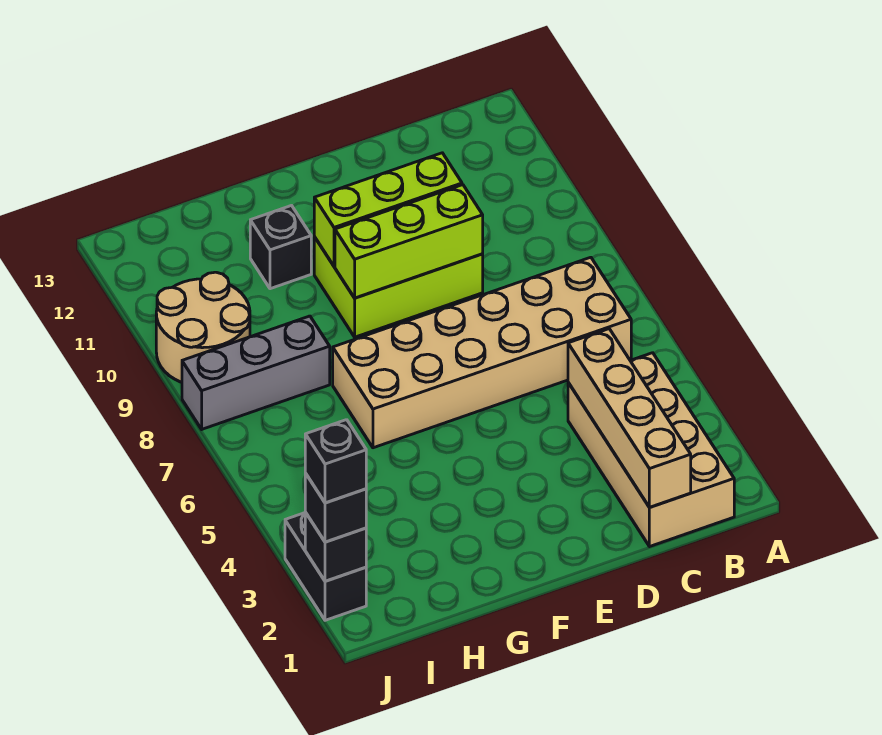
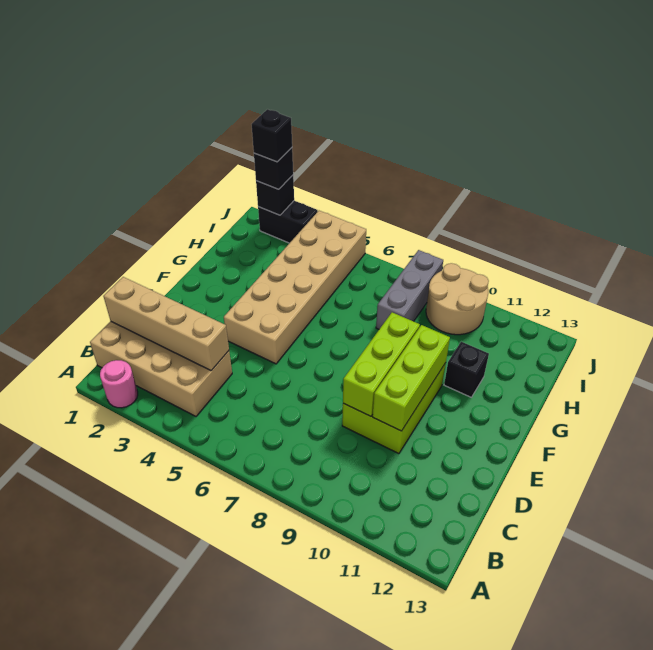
none -> pink round brick A2 level 1
tan brick B6:G7 level 1 -> tan brick E4:J5 level 1

